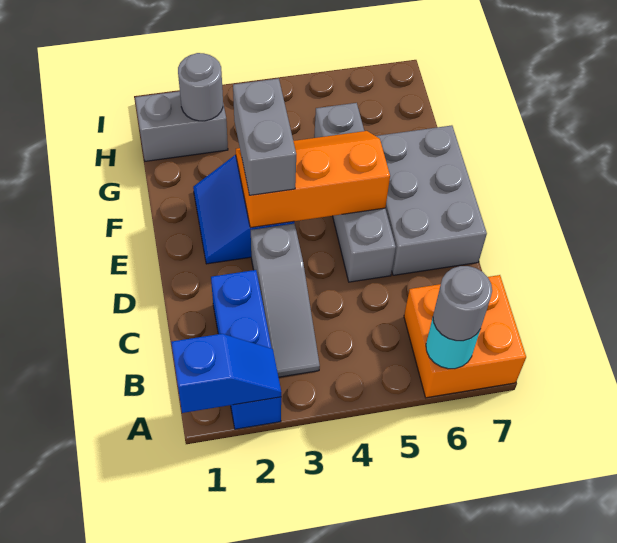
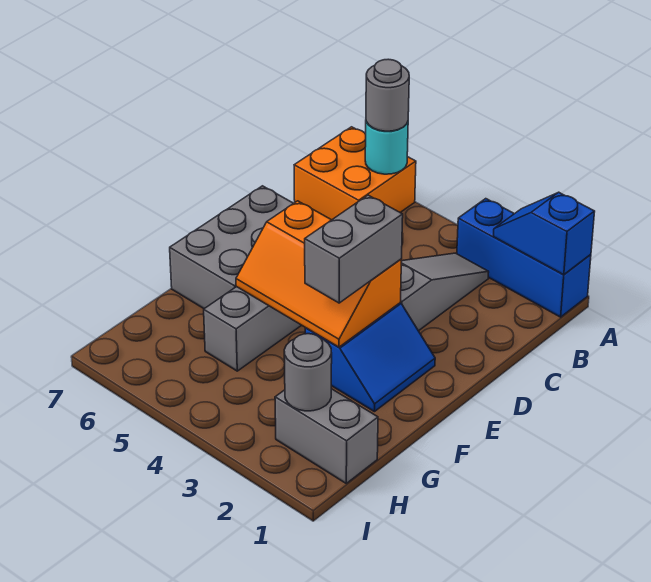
blue brick A2:C2 level 1 -> blue brick A1:A3 level 1

